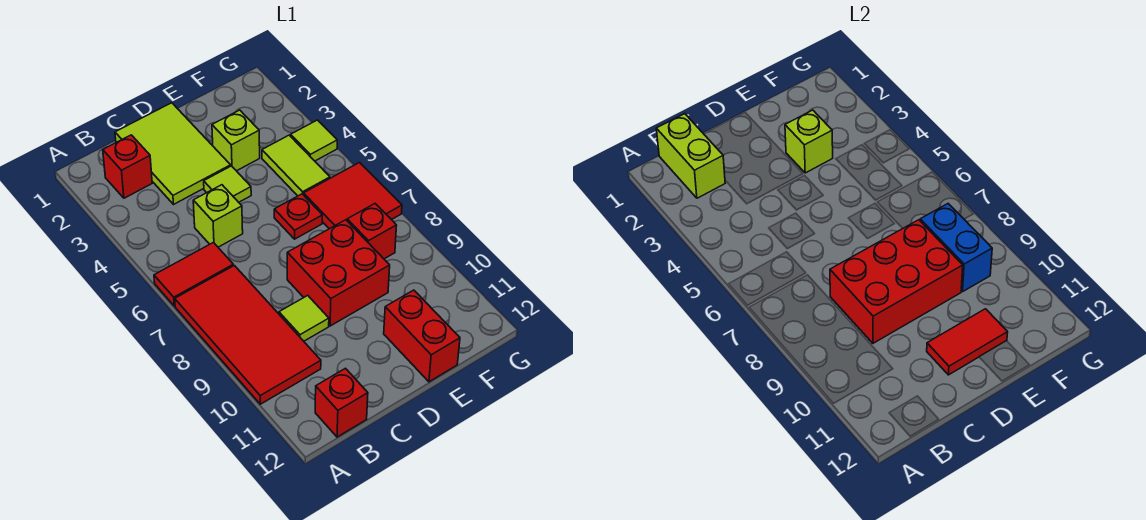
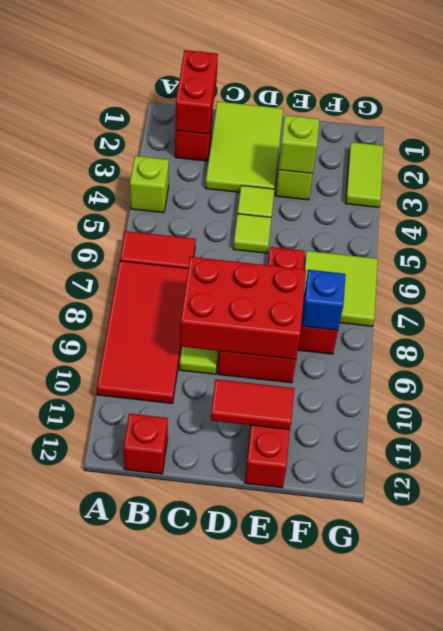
lime brick B1:B2 level 2 -> red brick B1:B2 level 2
lime brick C5 level 1 -> lime brick A4 level 1
lime tile F4:F5 level 1 -> lime tile G2:G3 level 1
red tile F6:G7 level 1 -> lime tile F6:G7 level 1
blue brick F8:F9 level 2 -> blue brick F8 level 2
lime tile G4 level 1 -> lime tile D5 level 1

